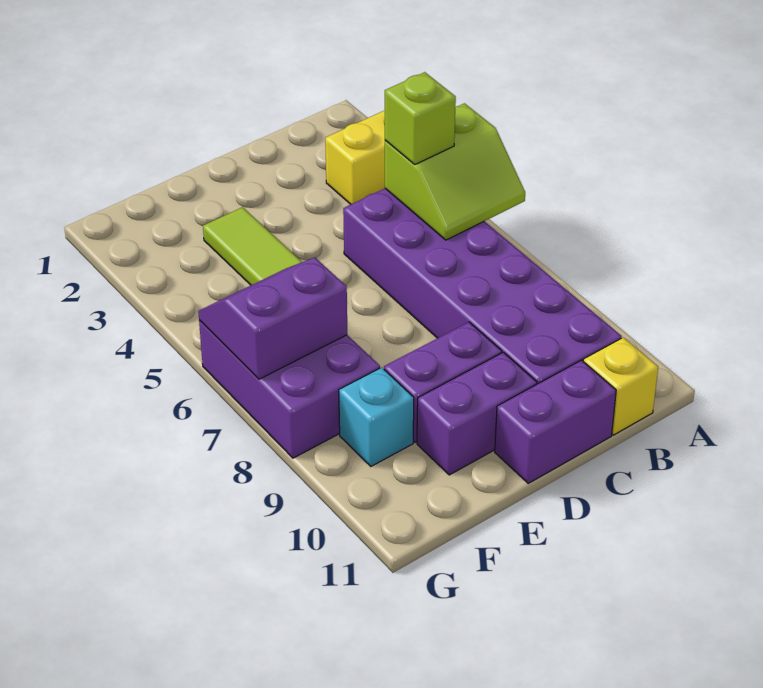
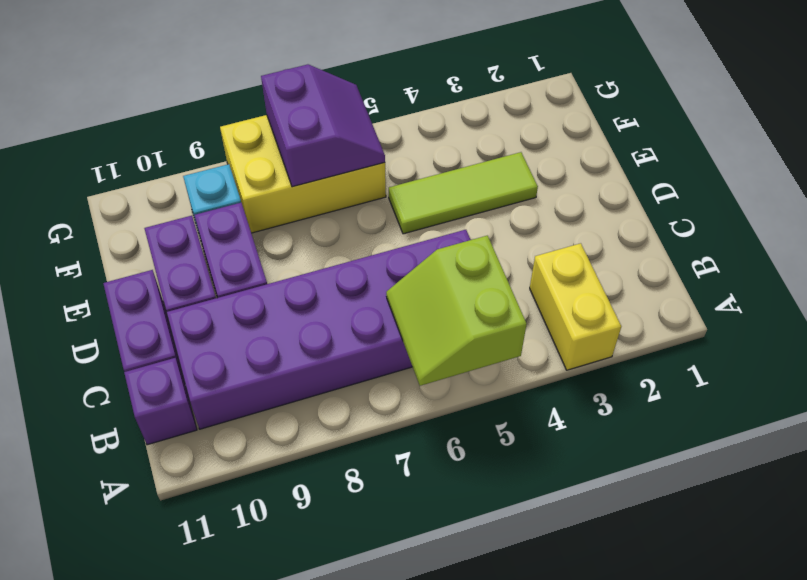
lime brick B5 level 3 -> none
yellow brick B11 level 1 -> purple brick B11 level 1
purple brick F6:G8 level 1 -> yellow brick F6:G8 level 1

